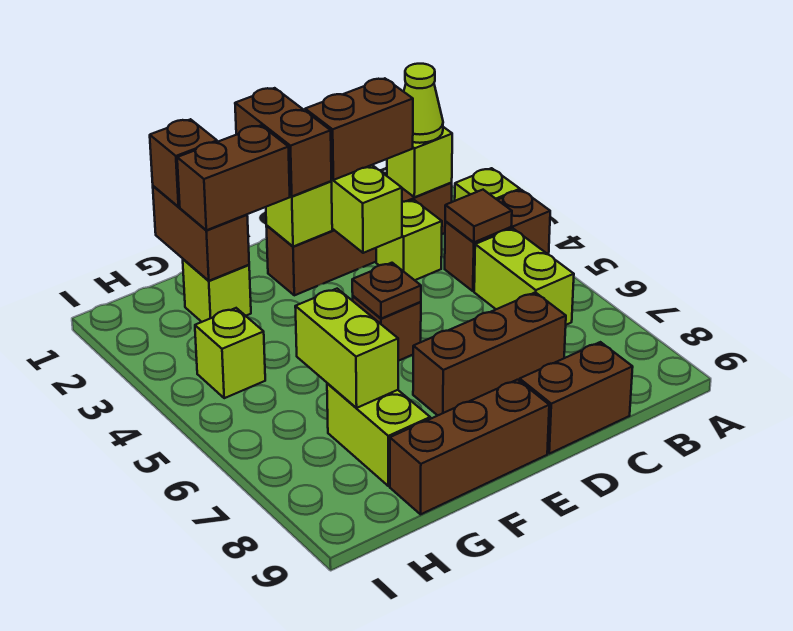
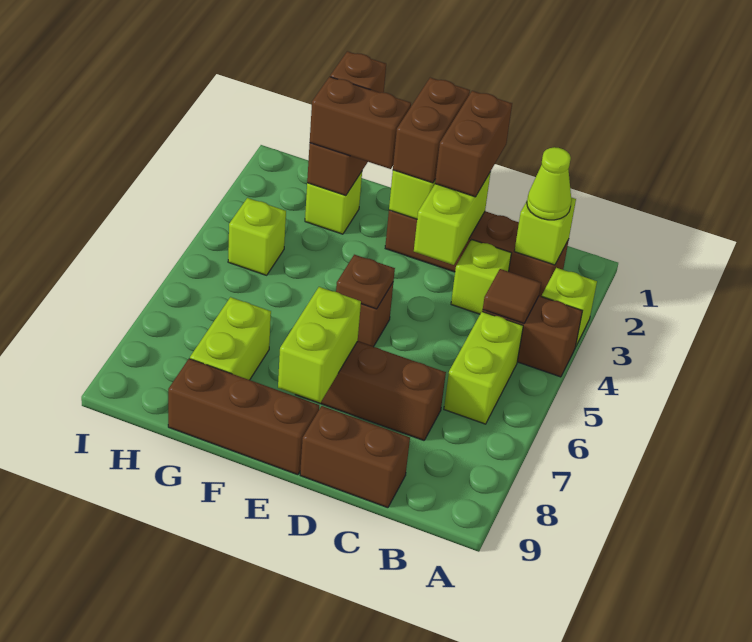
brown brick C2:D2 level 3 -> brown brick D1:D2 level 3
lime brick G6:G7 level 2 -> lime brick E7:E8 level 2

